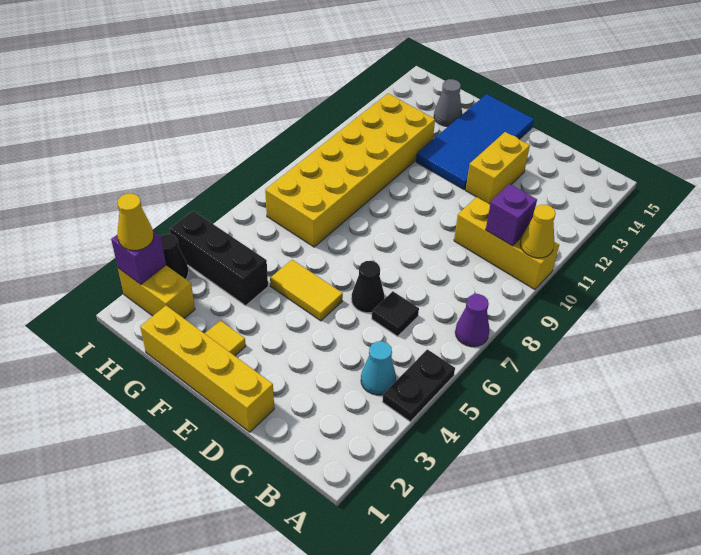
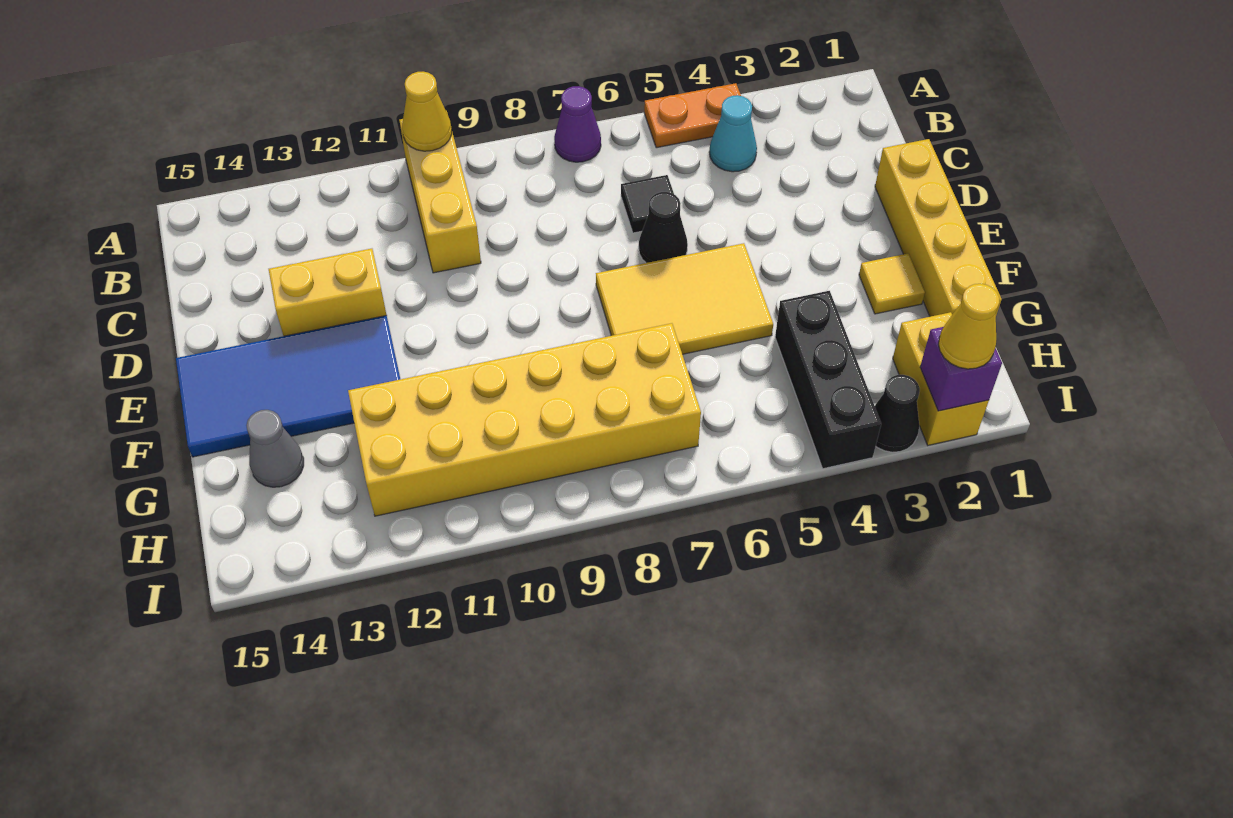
black plate A4:A5 level 1 -> orange plate A4:A5 level 1
purple brick B10 level 2 -> none
yellow tile E5:F5 level 1 -> yellow tile E5:F7 level 1

